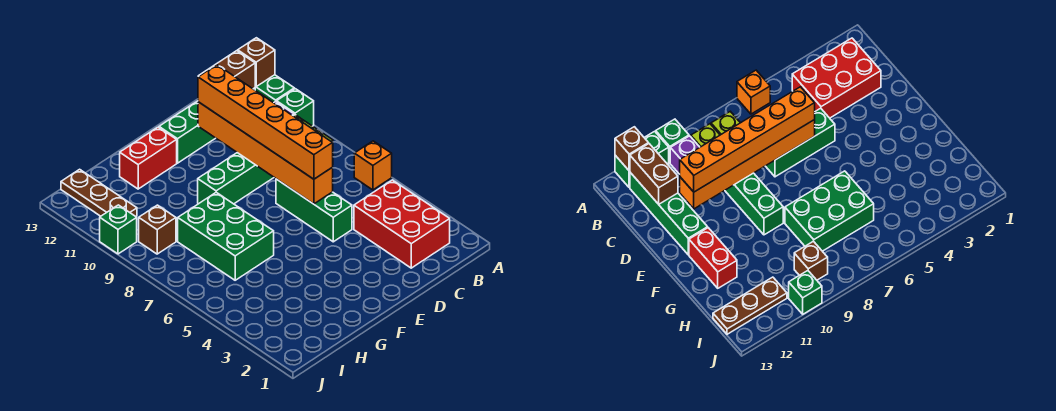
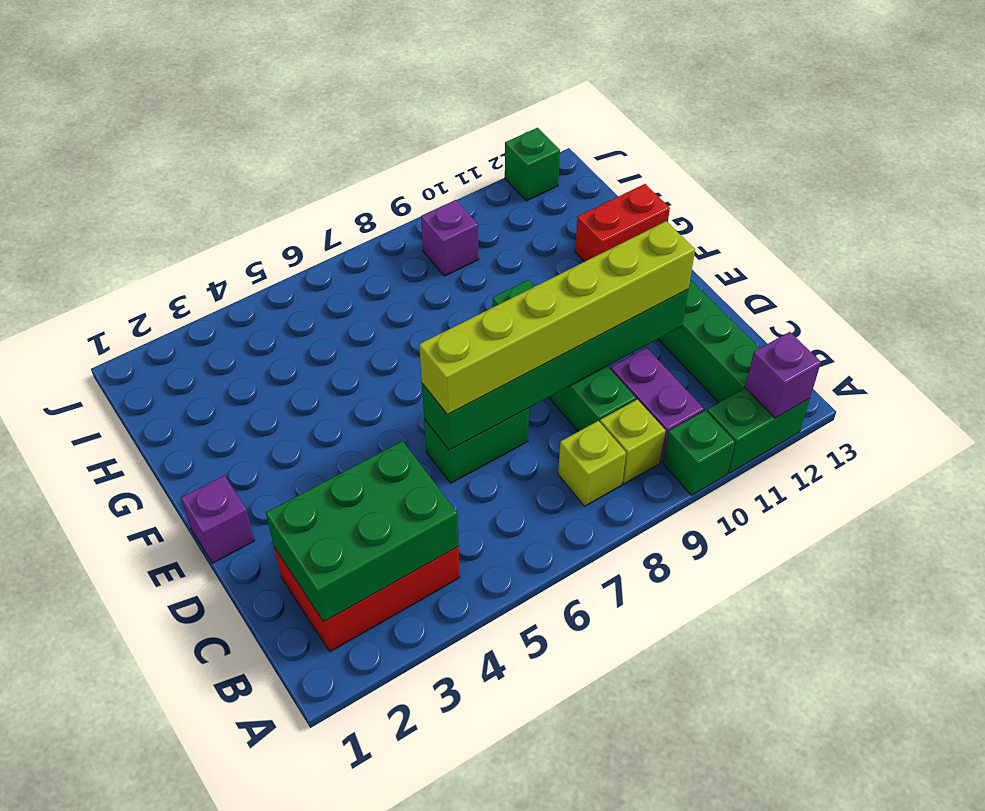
orange brick A6 level 1 -> none
brown brick A12 level 2 -> purple brick A12 level 2
brown brick B12:C12 level 2 -> none
green brick D5:D7 level 1 -> green brick D6:D7 level 1
orange brick D6:D11 level 2 -> green brick D6:D11 level 2
orange brick D6:D11 level 3 -> lime brick D6:D11 level 3
none -> purple brick E1 level 1
red brick F12:G12 level 1 -> red brick G12:G13 level 1
green brick G6:H8 level 1 -> green brick B2:C4 level 2
brown brick I9 level 1 -> purple brick I9 level 1
brown plate I11:I13 level 1 -> none
green brick J10 level 1 -> green brick J12 level 1

